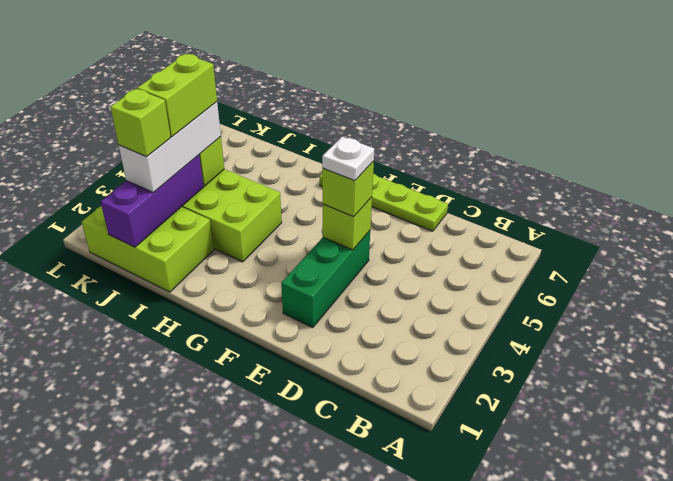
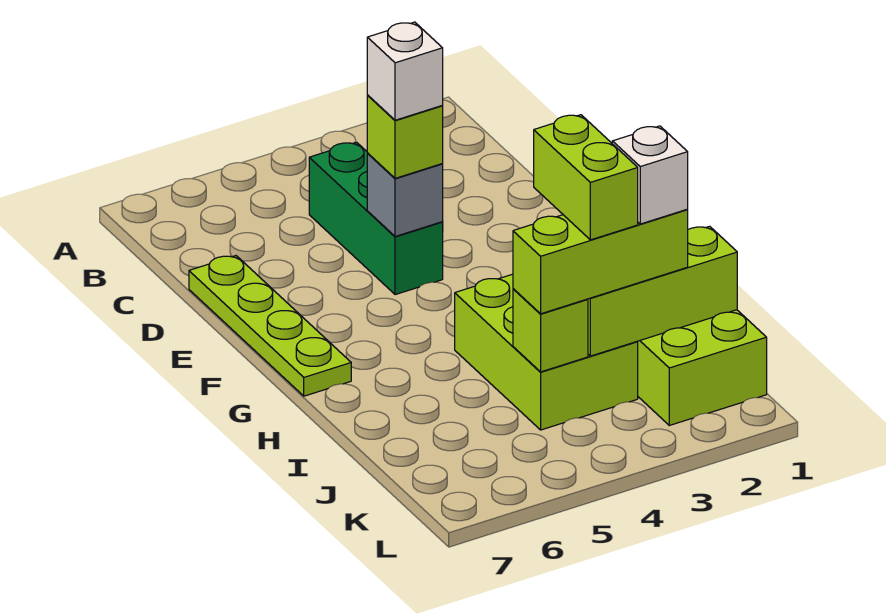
green brick E2:E4 level 1 -> green brick C4:E4 level 1
lime brick E4 level 2 -> grey brick E4 level 2
white plate E4 level 4 -> white brick E4 level 4
purple brick J1:J3 level 2 -> lime brick J1:J3 level 2
white brick J2:J4 level 3 -> lime brick J2:J4 level 3
lime brick J2 level 4 -> white brick J2 level 4
lime brick J3:J4 level 4 -> lime brick I3:J3 level 4

